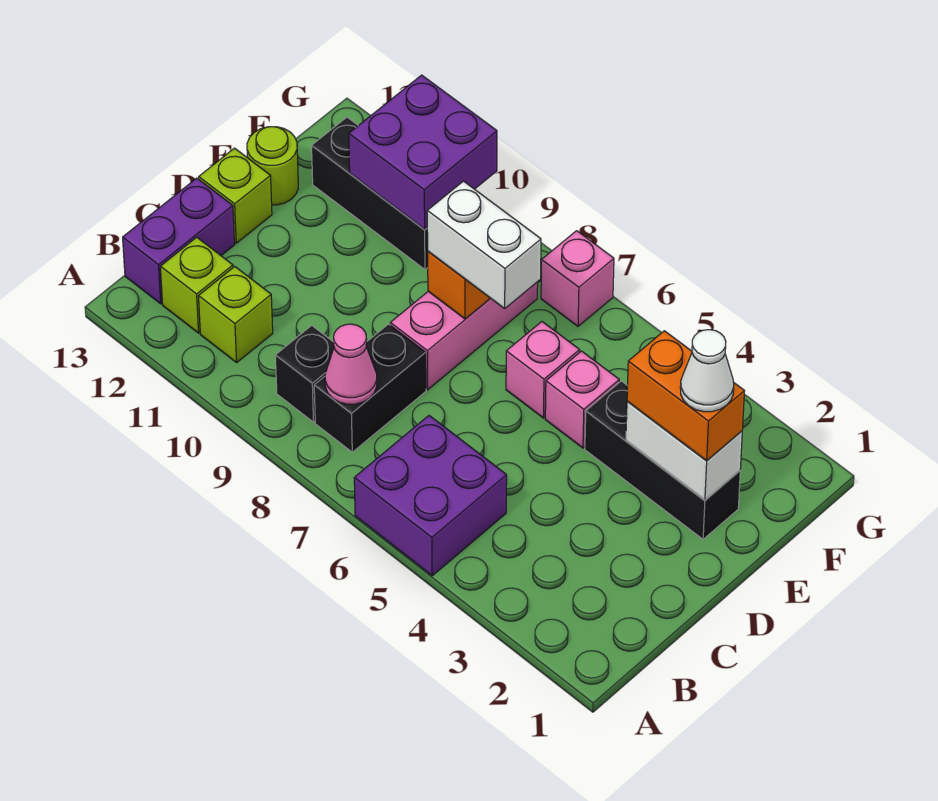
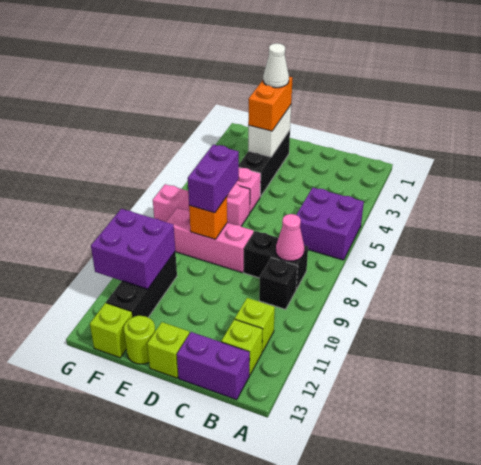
white brick E7:E8 level 3 -> purple brick E7:E8 level 3
none -> lime brick F13 level 1

